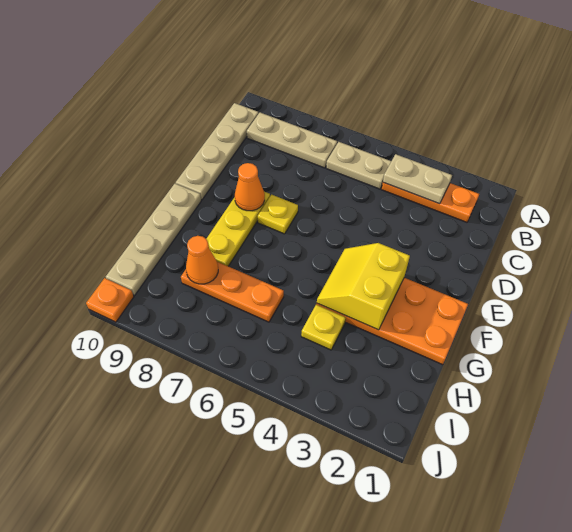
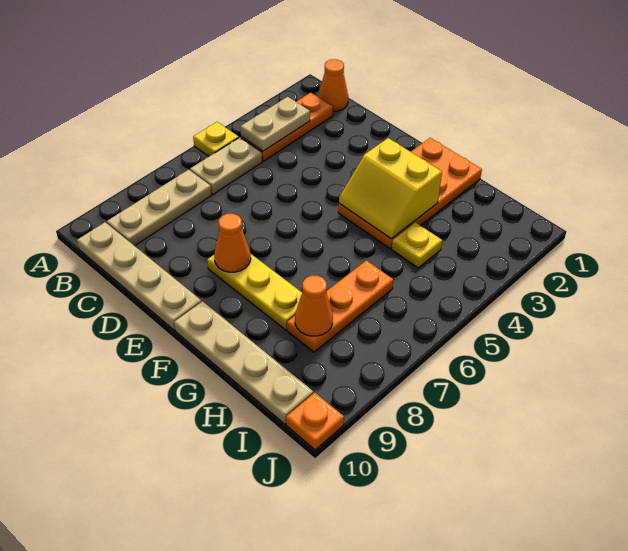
none -> orange cone B1 level 1
yellow plate E7 level 1 -> yellow plate A5 level 1

